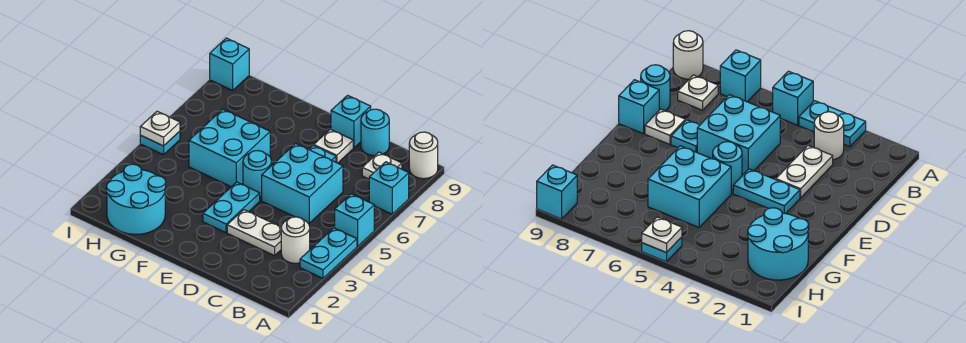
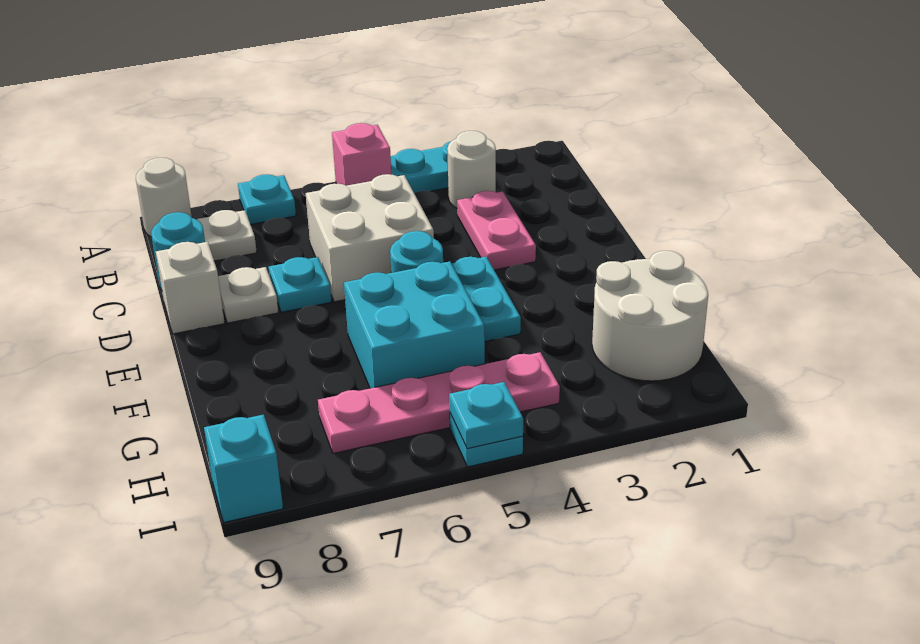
cyan brick A5 level 1 -> pink brick A5 level 1
cyan brick A7 level 1 -> cyan plate A7 level 1
white plate C3:D3 level 1 -> pink plate C3:D3 level 1
cyan brick C5:D6 level 1 -> white brick C5:D6 level 1
cyan brick D9 level 1 -> white brick D9 level 1
cyan plate E3:E4 level 1 -> cyan plate E4:F4 level 1
cyan round brick G1:H2 level 1 -> white round brick G1:H2 level 1
none -> pink plate H4:H7 level 1
white plate I5 level 2 -> cyan plate I5 level 2

